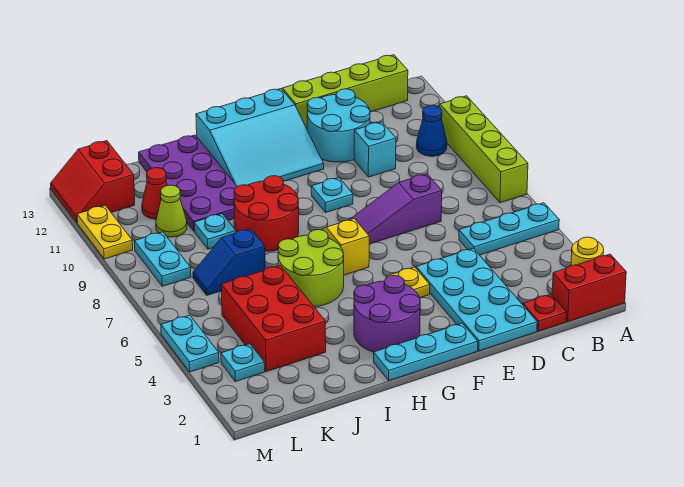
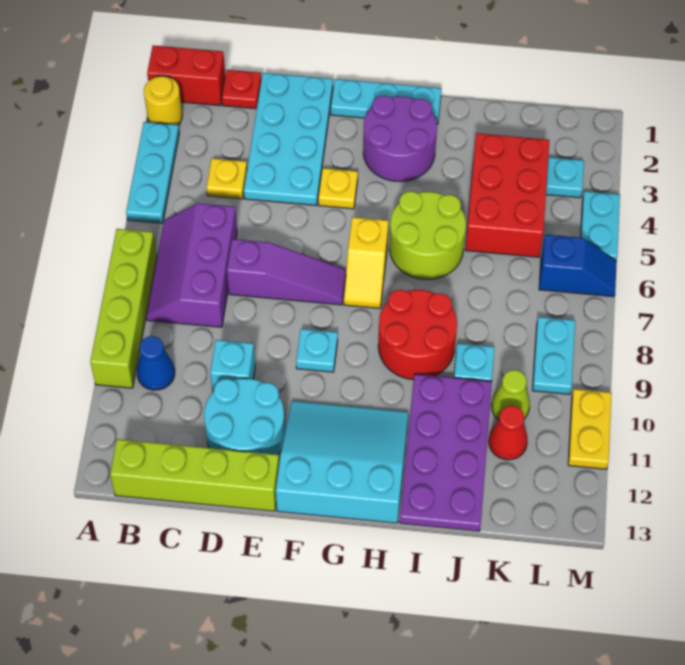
cyan plate A5:C5 level 1 -> cyan plate A3:A5 level 1
none -> purple slope B6:C8 level 1 top C
none -> yellow plate C4 level 1
blue slope J7:K7 level 1 top J -> blue slope L6:M6 level 1 top L
red slope L12:M13 level 1 top L -> none

